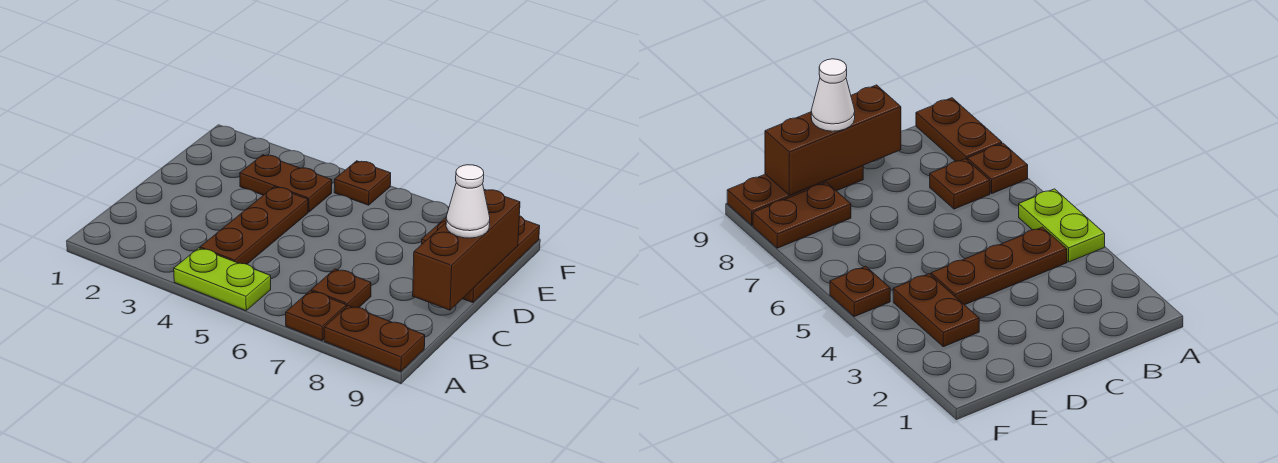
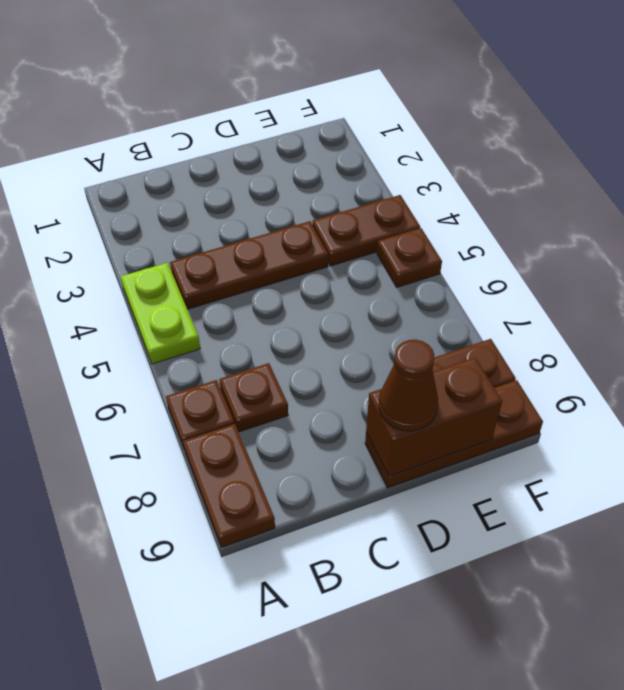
brown brick C9:E9 level 2 -> brown brick D9:E9 level 2
white cone D9 level 3 -> brown cone D9 level 3
brown plate E3:E4 level 1 -> brown plate E4:F4 level 1

